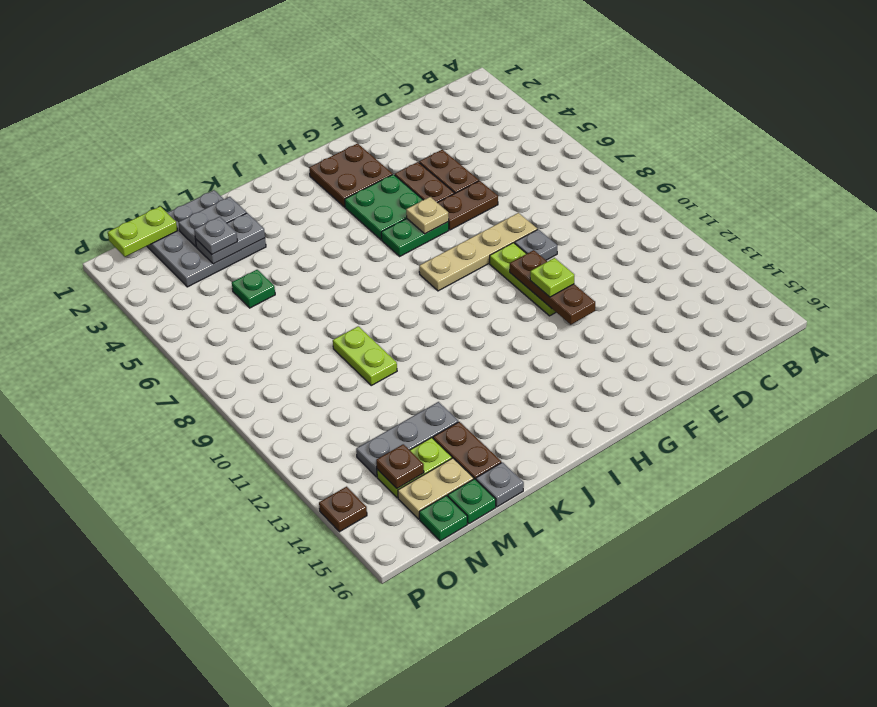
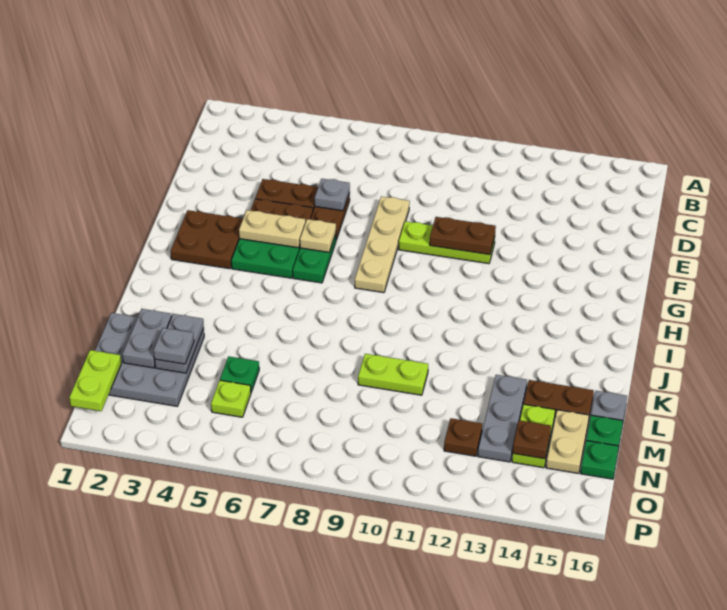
grey plate E9 level 1 -> grey plate E6 level 2
brown plate F10:F12 level 2 -> brown plate F10:F11 level 2
lime plate F11 level 3 -> lime plate N5 level 1
none -> tan plate G4:G5 level 2
brown plate P14 level 1 -> brown plate N12 level 1

